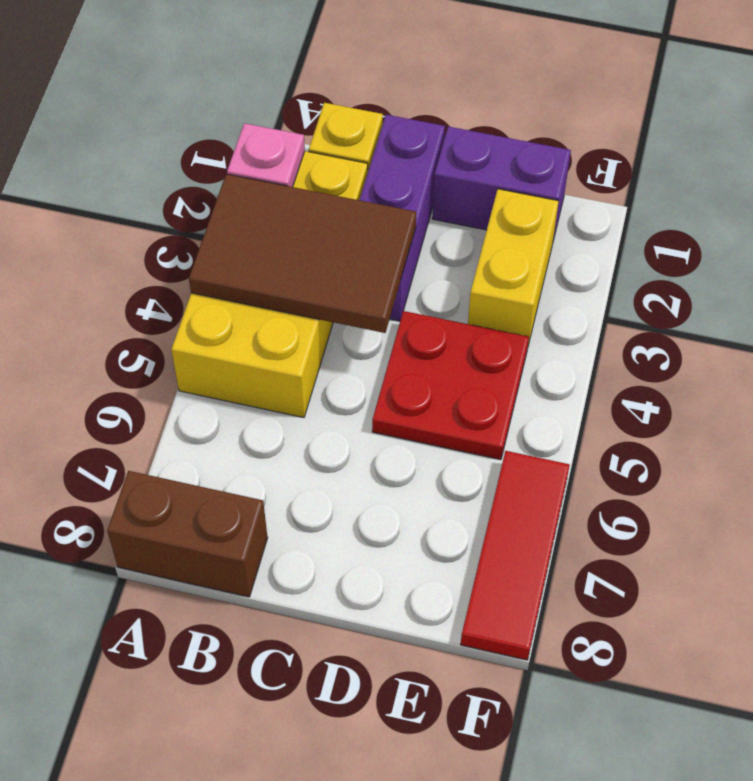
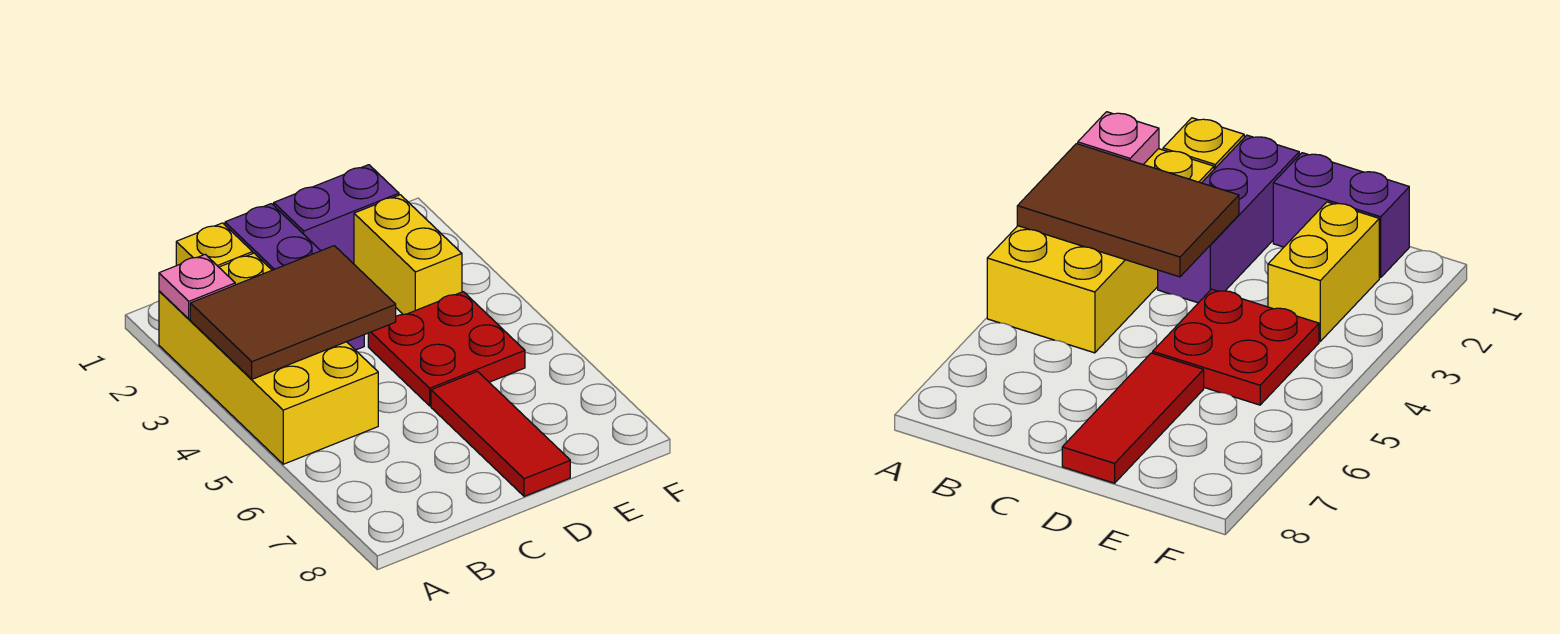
brown brick A8:B8 level 1 -> none
red tile F6:F8 level 1 -> red tile D6:D8 level 1

